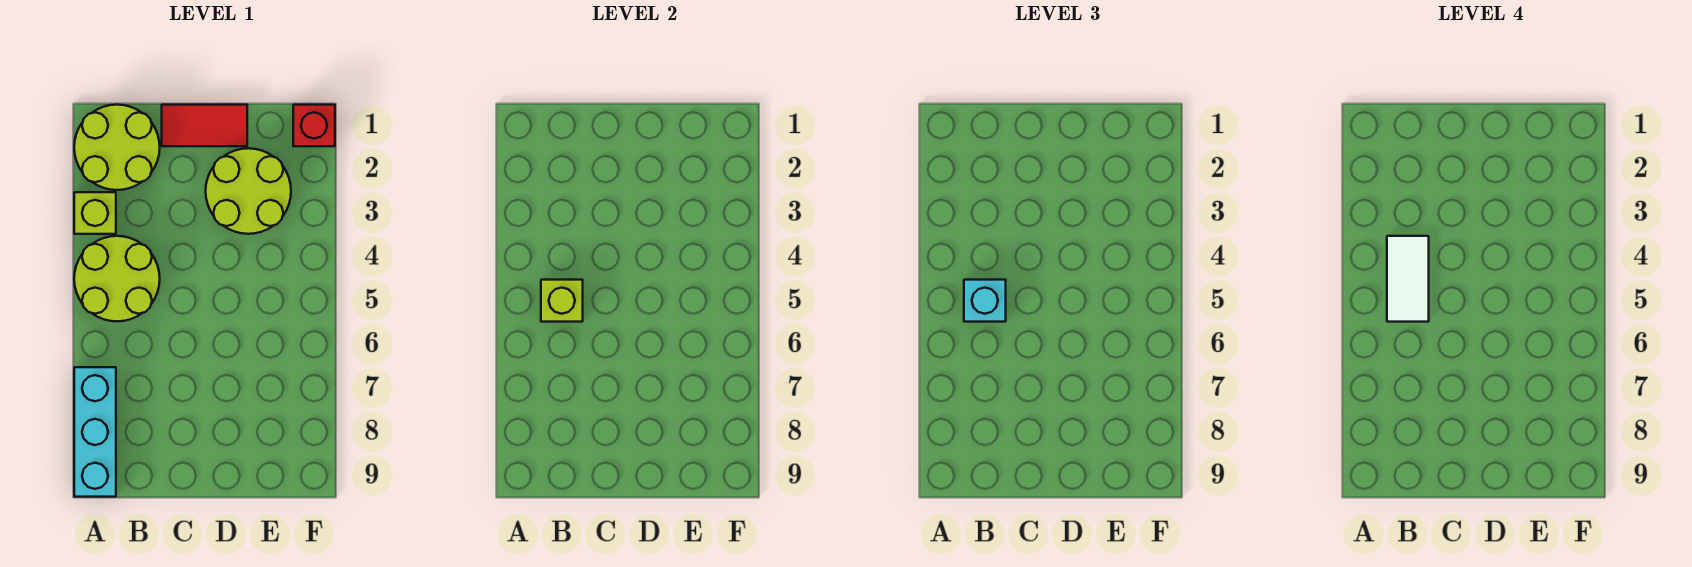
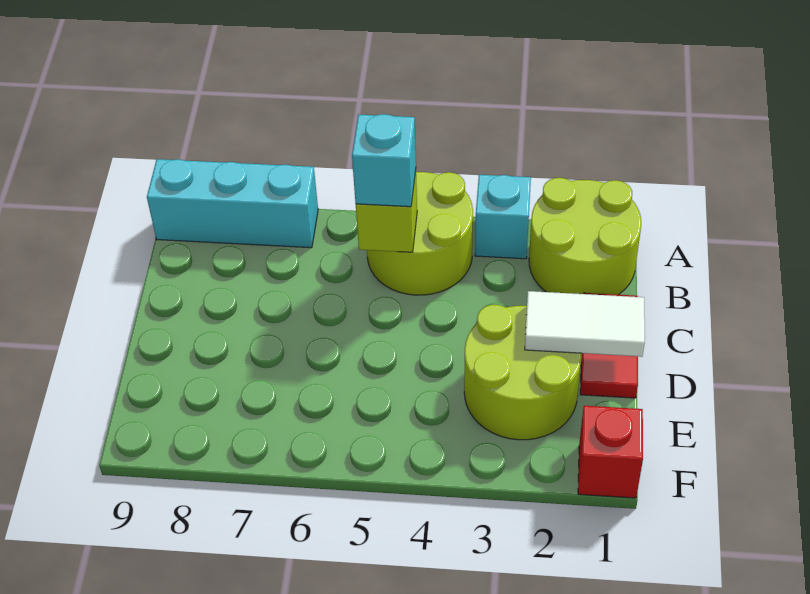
lime brick A3 level 1 -> cyan brick A3 level 1
white tile B4:B5 level 4 -> white tile D1:D2 level 2

